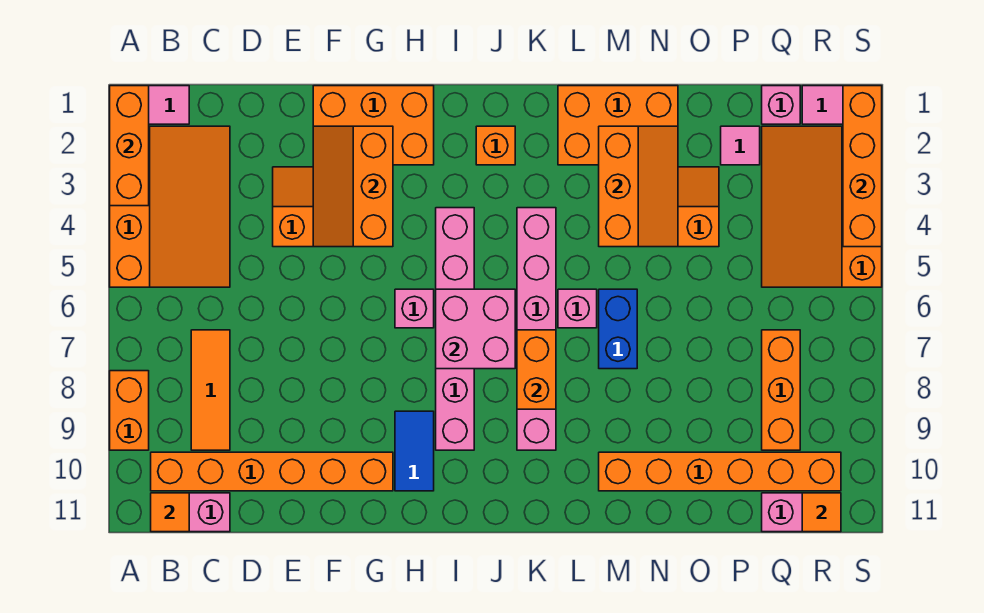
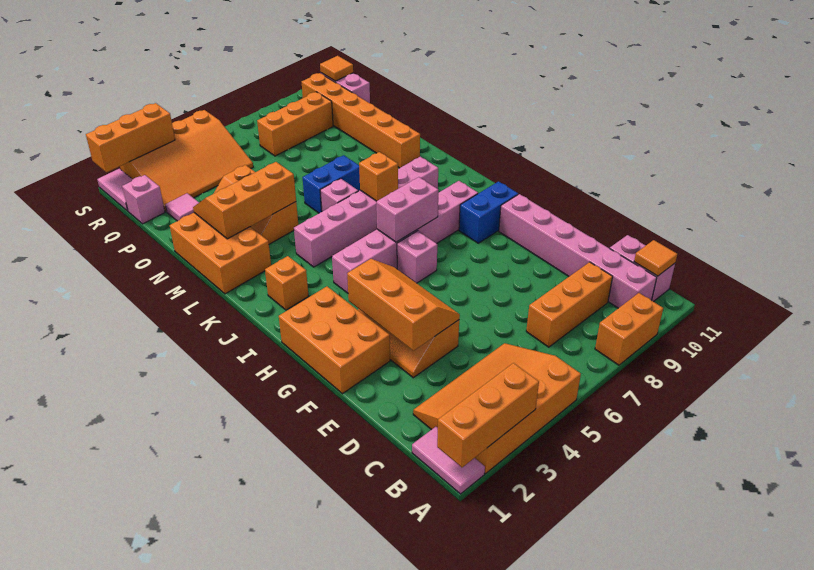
orange brick B10:G10 level 1 -> pink brick B10:G10 level 1
orange tile C7:C9 level 1 -> orange brick C7:C9 level 1
orange slope F2:G4 level 2 top G -> orange slope E3:G4 level 2 top 3
blue tile H9:H10 level 1 -> blue brick H9:H10 level 1
pink brick I6:J7 level 2 -> pink brick I6:I7 level 2
orange brick K7:K8 level 2 -> orange brick K7 level 2
orange brick S1:S4 level 2 -> orange brick S1:S3 level 2

